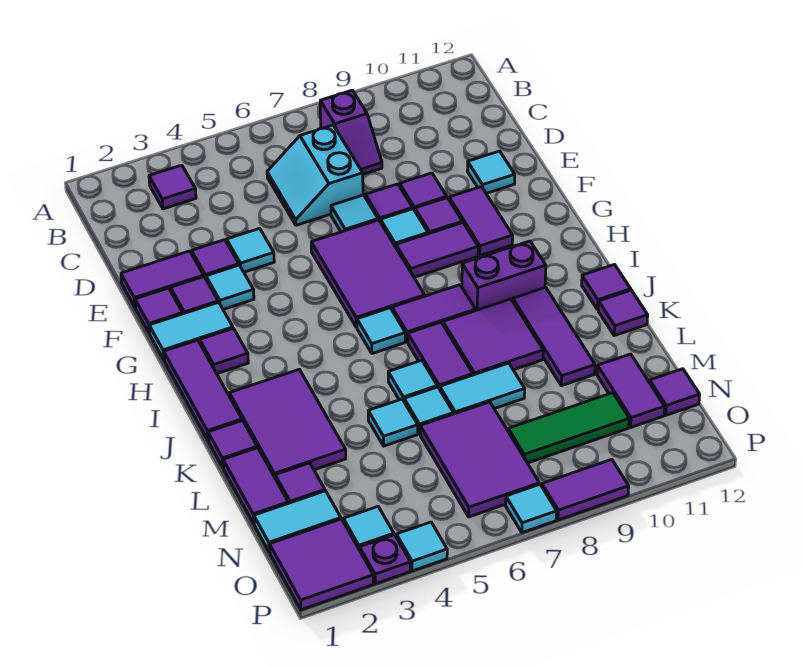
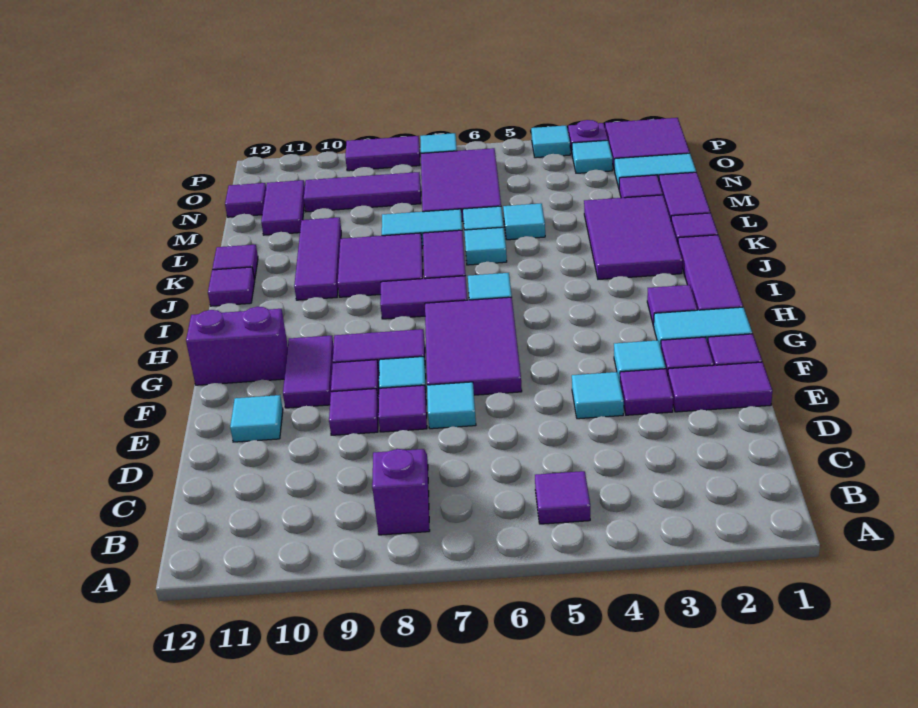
purple tile B3 level 1 -> purple tile B5 level 1
cyan slope C6:D7 level 1 top 7 -> none
purple brick I9:I10 level 1 -> purple brick G11:G12 level 1
green tile N8:N10 level 1 -> purple tile N8:N10 level 1

